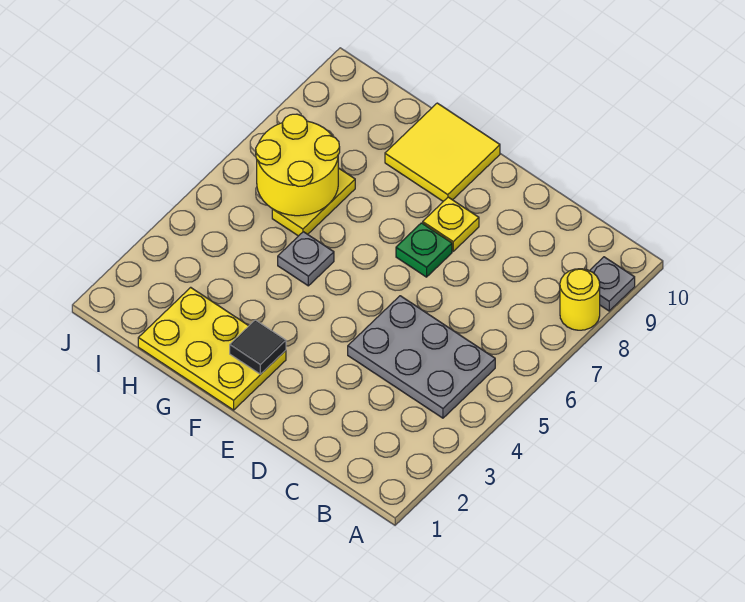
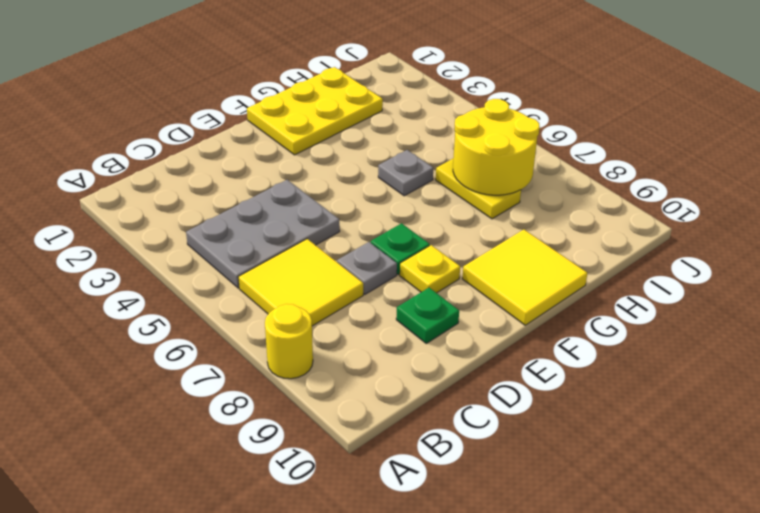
grey plate A9 level 1 -> grey plate D7 level 1
none -> yellow tile B6:C7 level 1
none -> green plate D9 level 1
black tile F2 level 2 -> none

